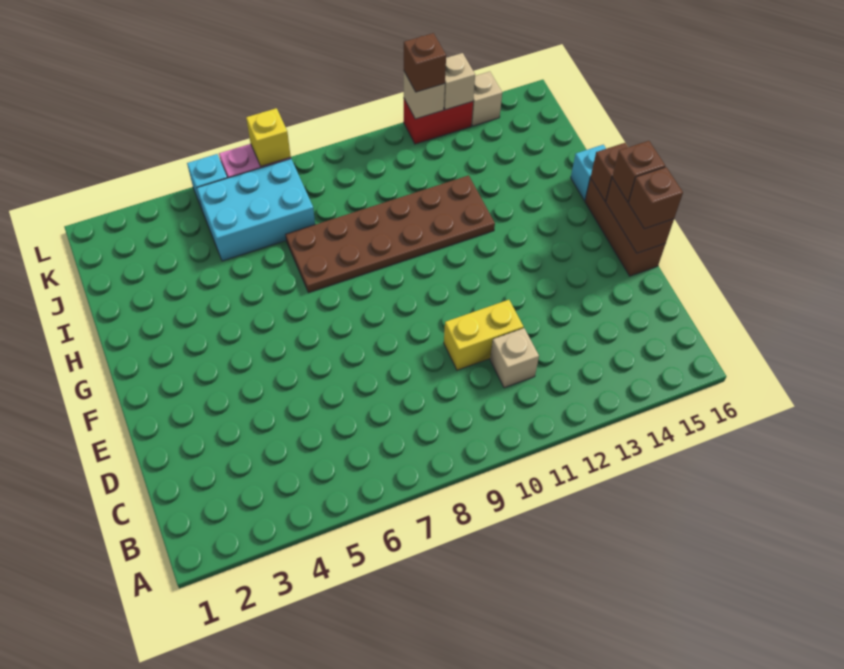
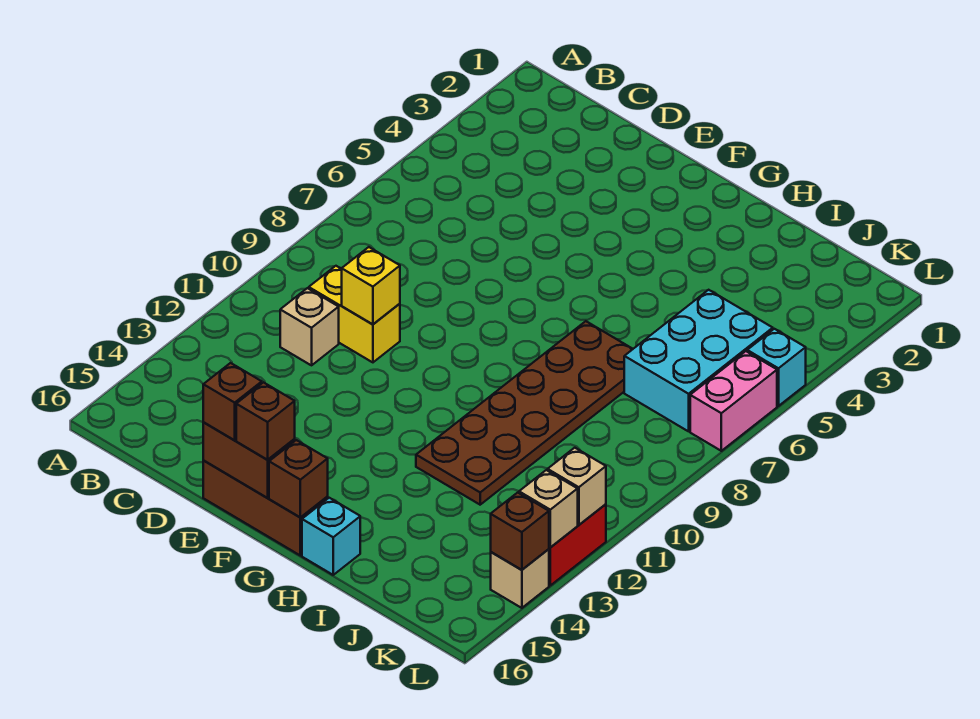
yellow brick D10:D11 level 1 -> yellow brick C10:D10 level 1
yellow brick L7 level 2 -> yellow brick D10 level 2
brown brick L12 level 3 -> brown brick L14 level 2

